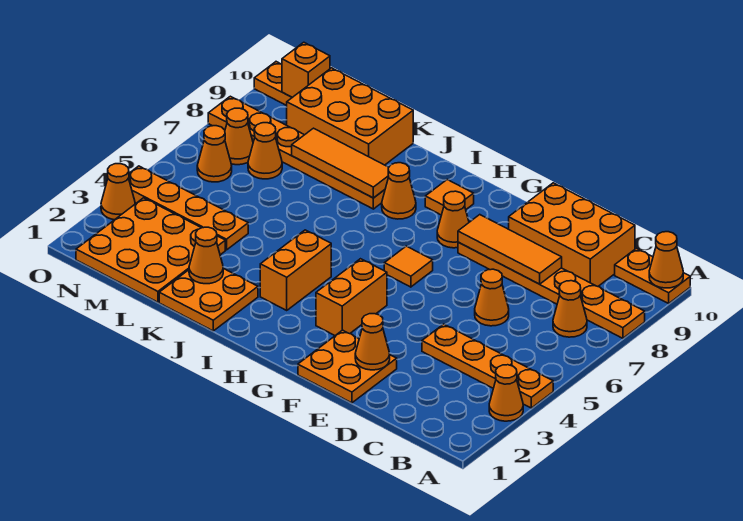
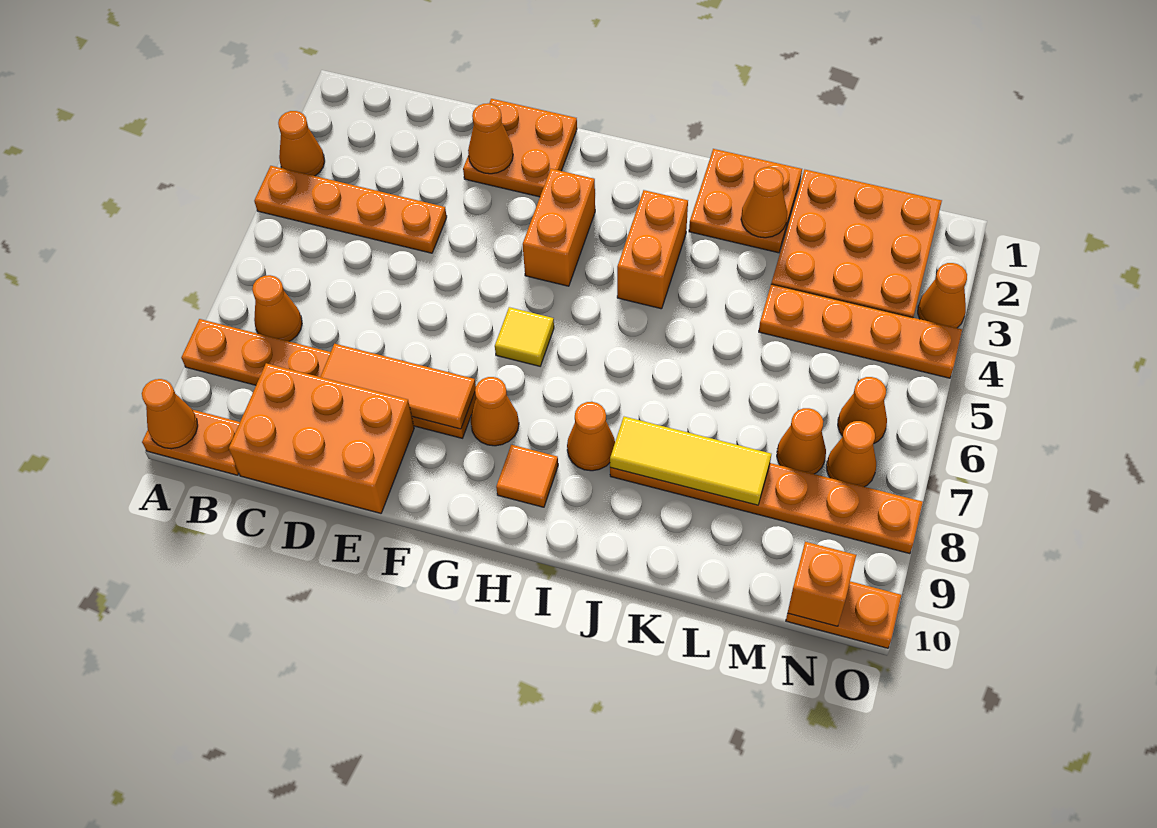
orange cone D6 level 1 -> none
orange tile G6 level 1 -> yellow tile G6 level 1
orange tile J8:L8 level 2 -> yellow tile J8:L8 level 2
orange brick K9:M10 level 1 -> none

